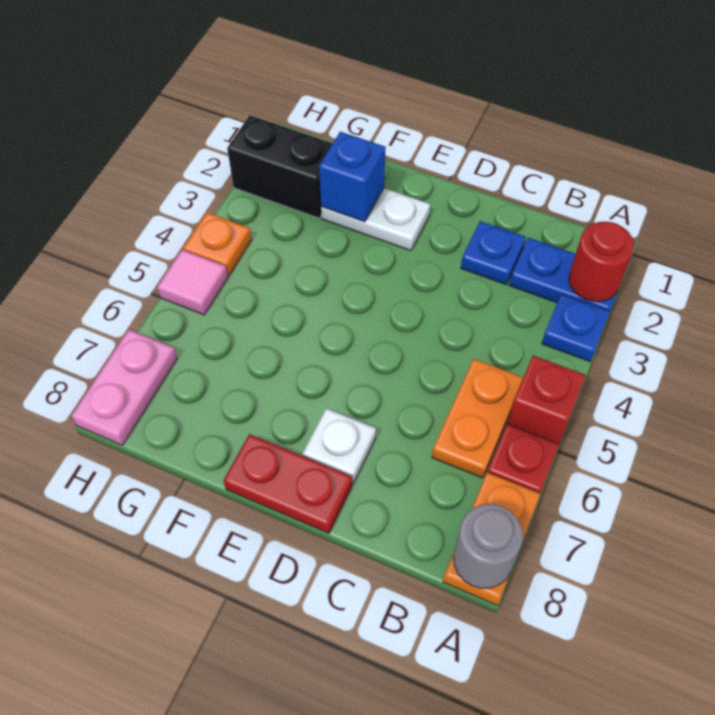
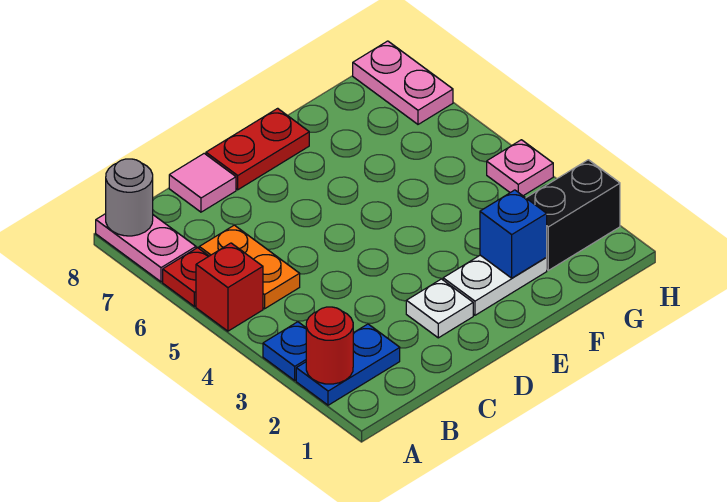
orange plate A7:A8 level 1 -> pink plate A7:A8 level 1
blue plate C2 level 1 -> none
white plate D7 level 1 -> white plate D2 level 1
orange plate H4 level 1 -> pink plate H4 level 1
pink tile H5 level 1 -> pink tile C8 level 1

